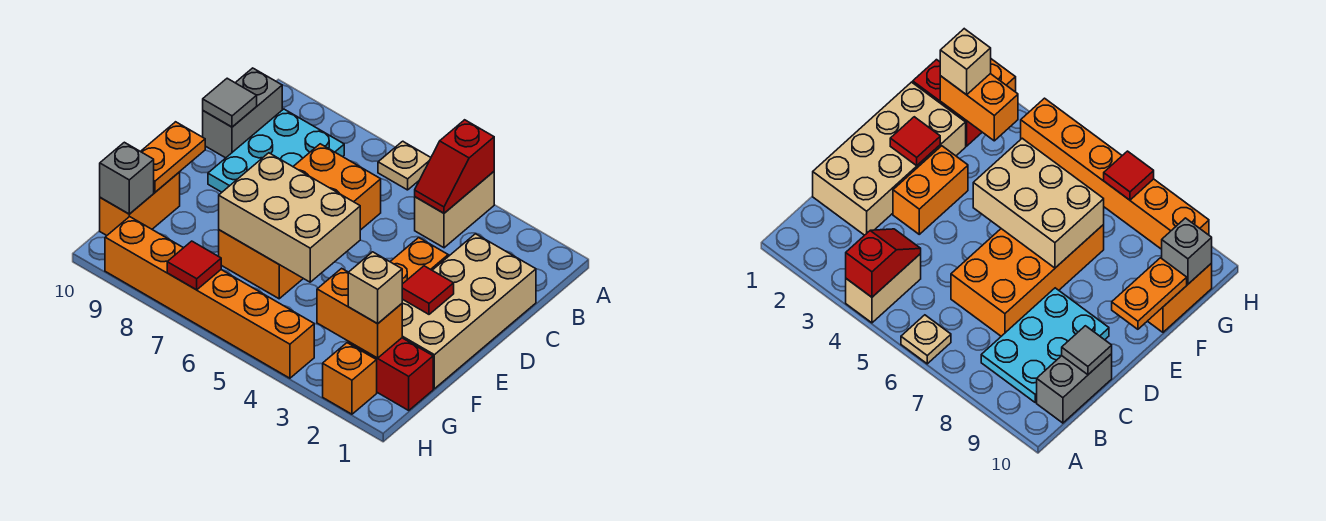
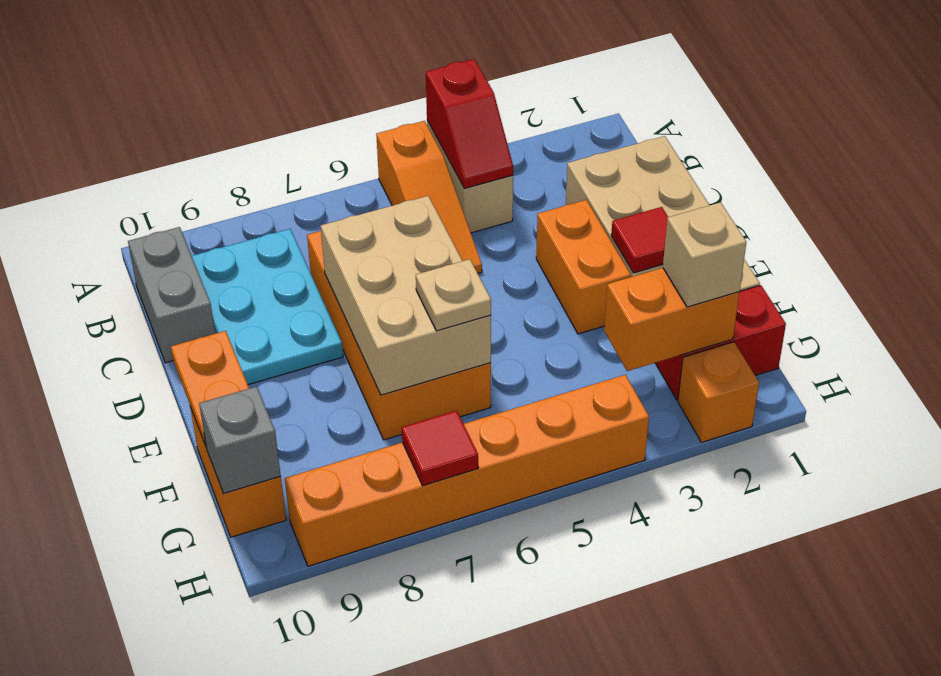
none -> orange slope A5:C5 level 1 top A
tan plate A6 level 1 -> tan plate F6 level 3
grey tile C10 level 2 -> none
tan brick E5:F7 level 2 -> tan brick D6:F7 level 2

